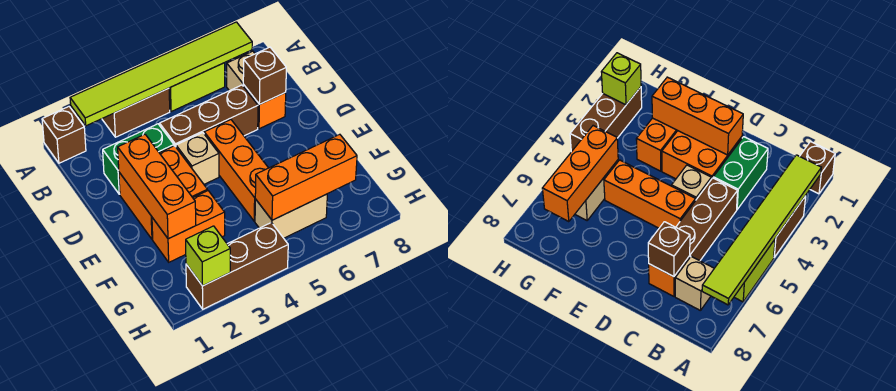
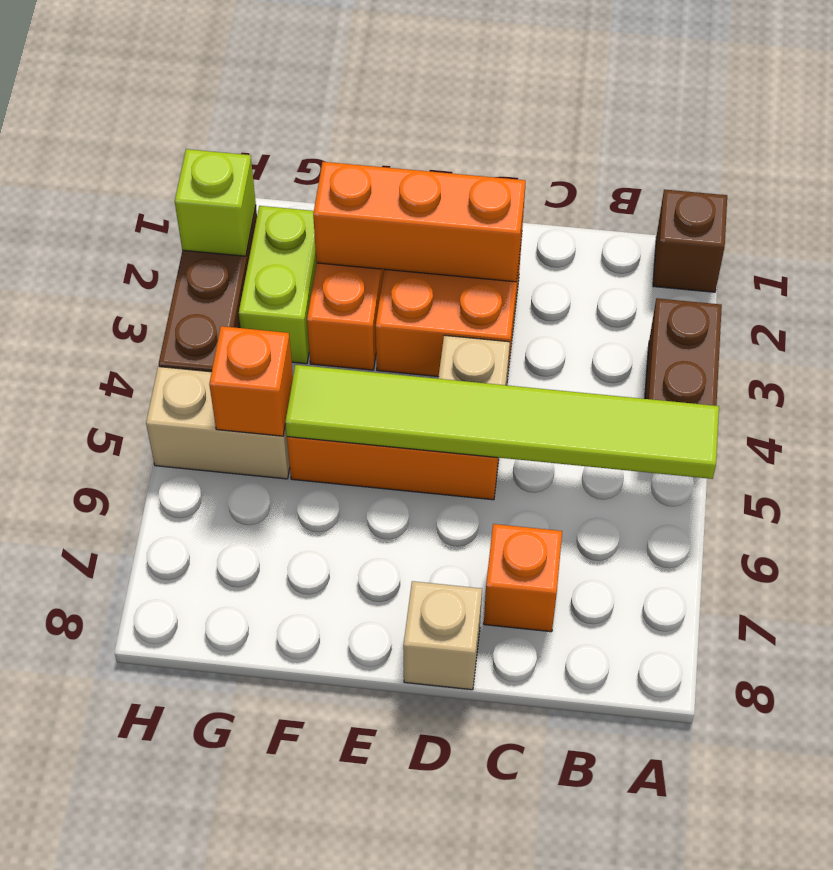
lime tile A2:A7 level 2 -> lime tile A5:F5 level 2
lime brick A5:A6 level 1 -> lime brick G2:G3 level 1
tan brick B7 level 1 -> tan brick D8 level 1
green brick C2:C3 level 1 -> none
brown brick C4:C6 level 1 -> none
brown brick C7 level 2 -> none
tan brick G5:G6 level 1 -> tan brick G5:H5 level 1
orange brick G5:G7 level 2 -> orange brick G5 level 2

